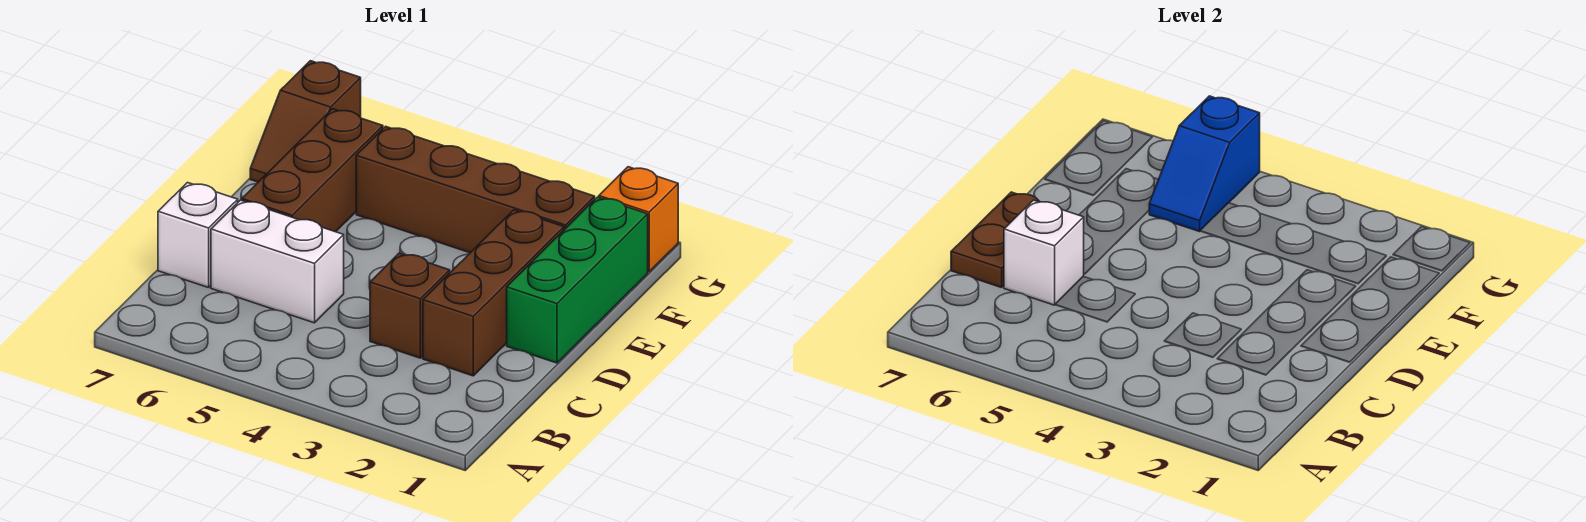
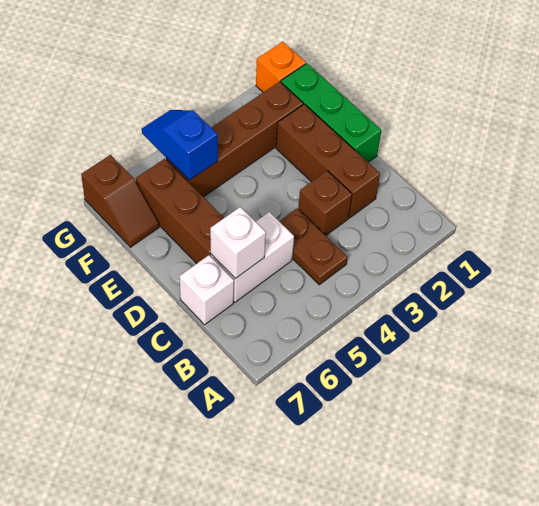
brown plate C7:D7 level 2 -> brown plate B4:C4 level 1
blue slope F5:G5 level 2 top G -> blue slope F5:G5 level 2 top F

